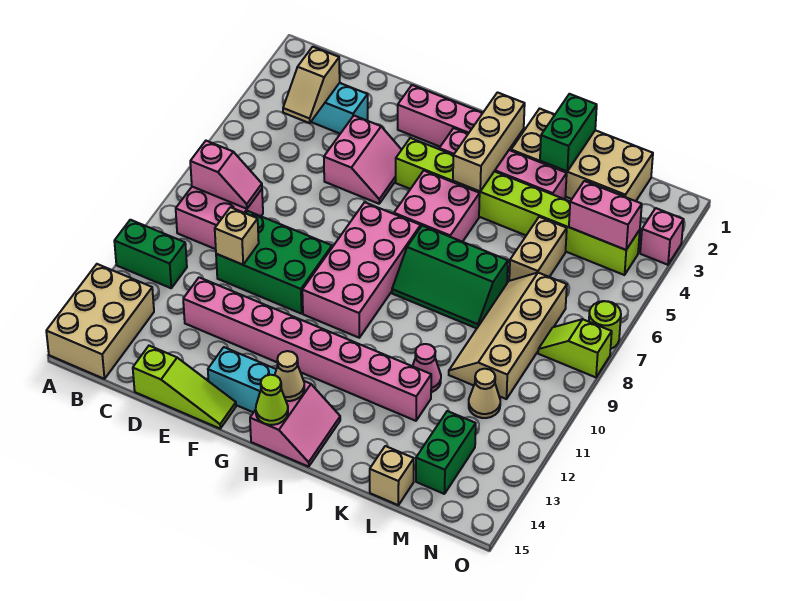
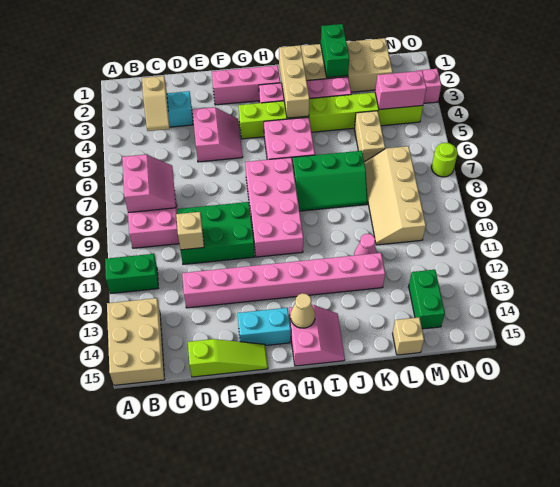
pink slope B8:C8 level 2 top B -> pink slope B7:C8 level 2 top B
lime cone H15 level 2 -> none
tan cone M11 level 1 -> none
lime slope N8:O8 level 1 top O -> none

